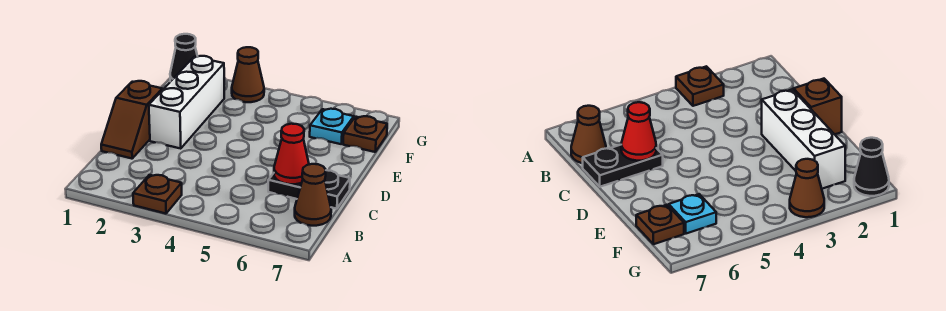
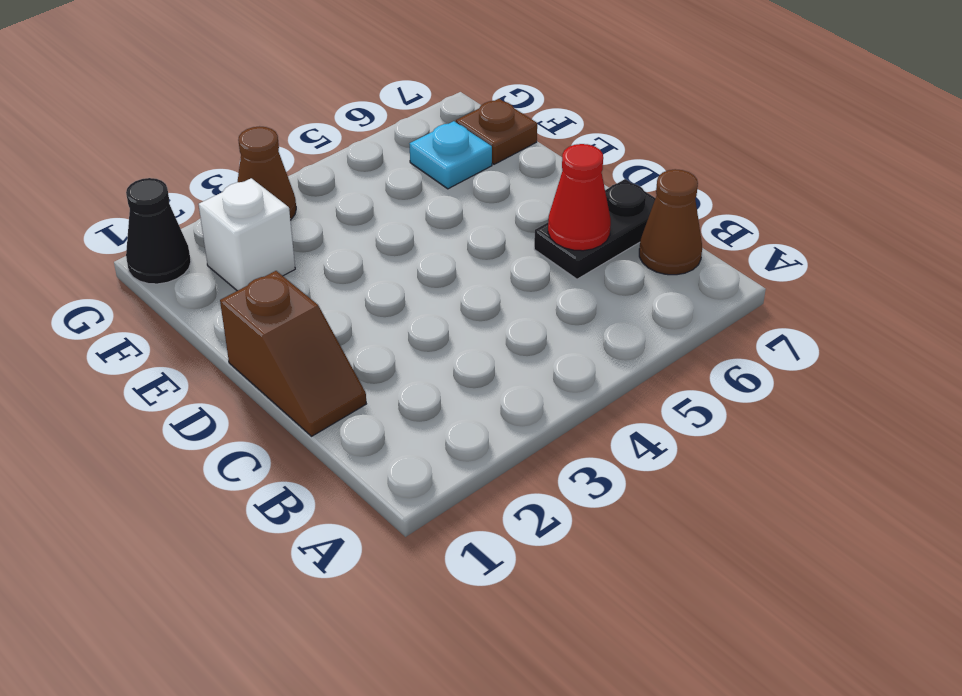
brown plate A3 level 1 -> none
white brick D2:F2 level 1 -> white brick F2 level 1

